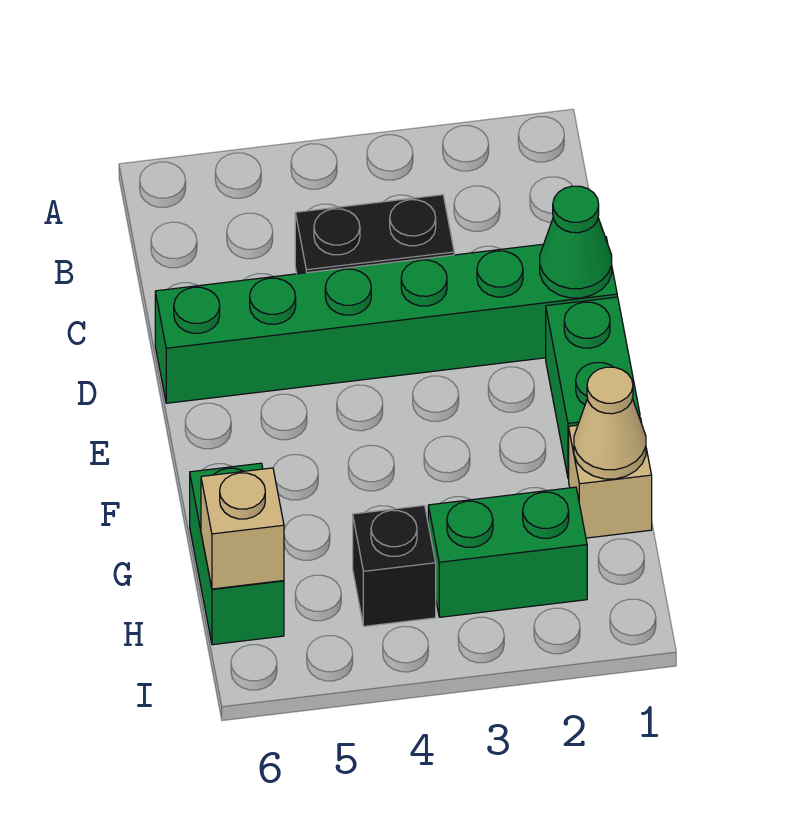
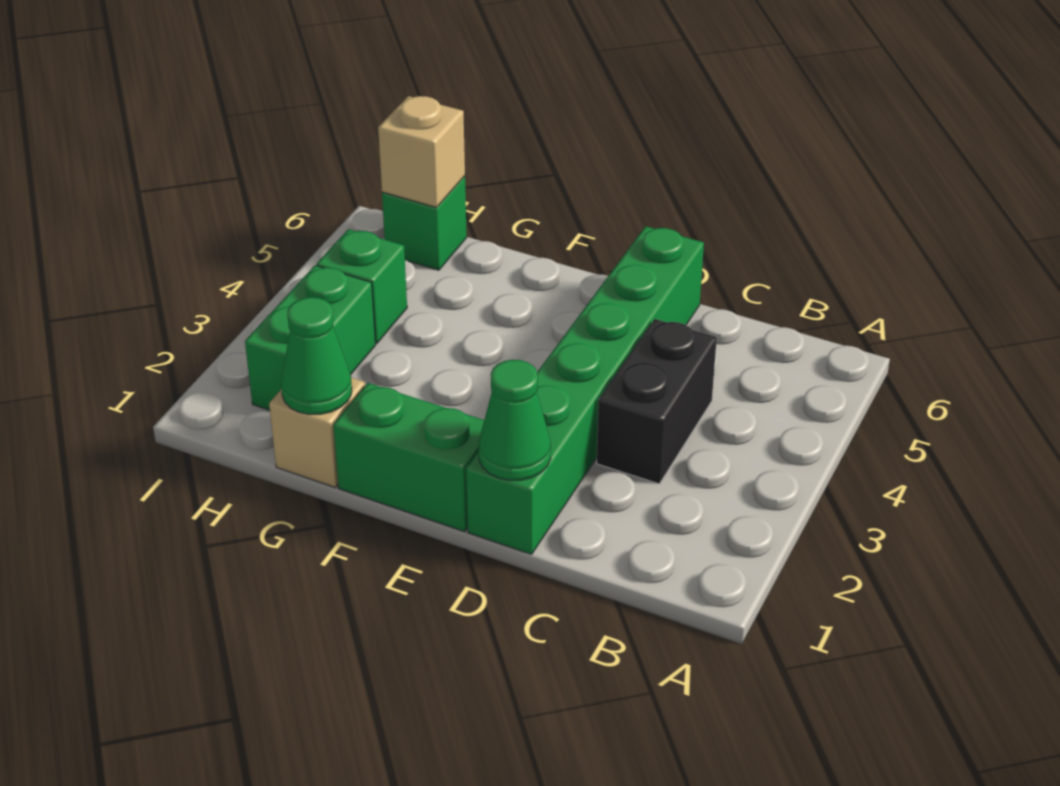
tan cone G1 level 2 -> green cone G1 level 2
green brick G6:H6 level 1 -> green brick H6 level 1
black brick H4 level 1 -> green brick H4 level 1

